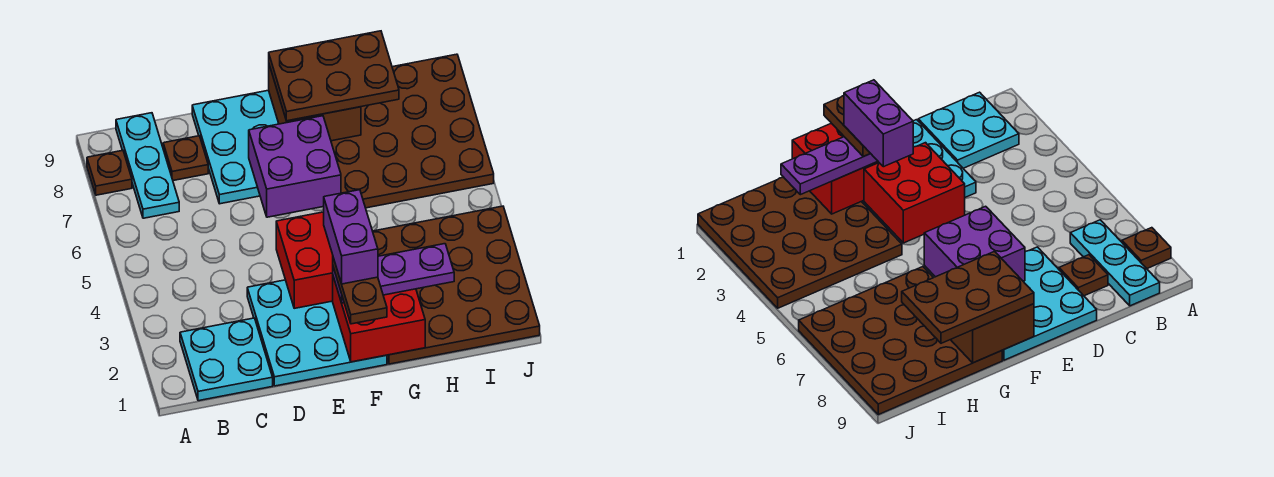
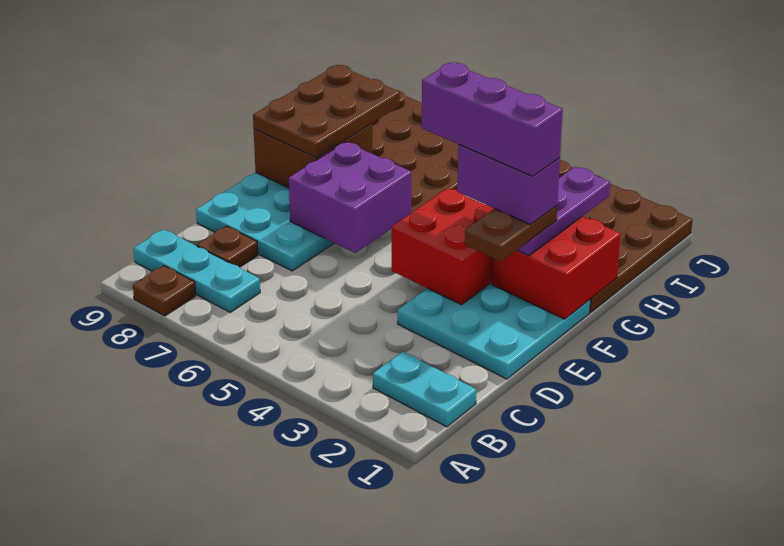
cyan plate B1:C2 level 1 -> cyan plate B1:B2 level 1
brown plate F1:F2 level 4 -> brown plate E2:F2 level 4
none -> purple brick F2:F4 level 6

